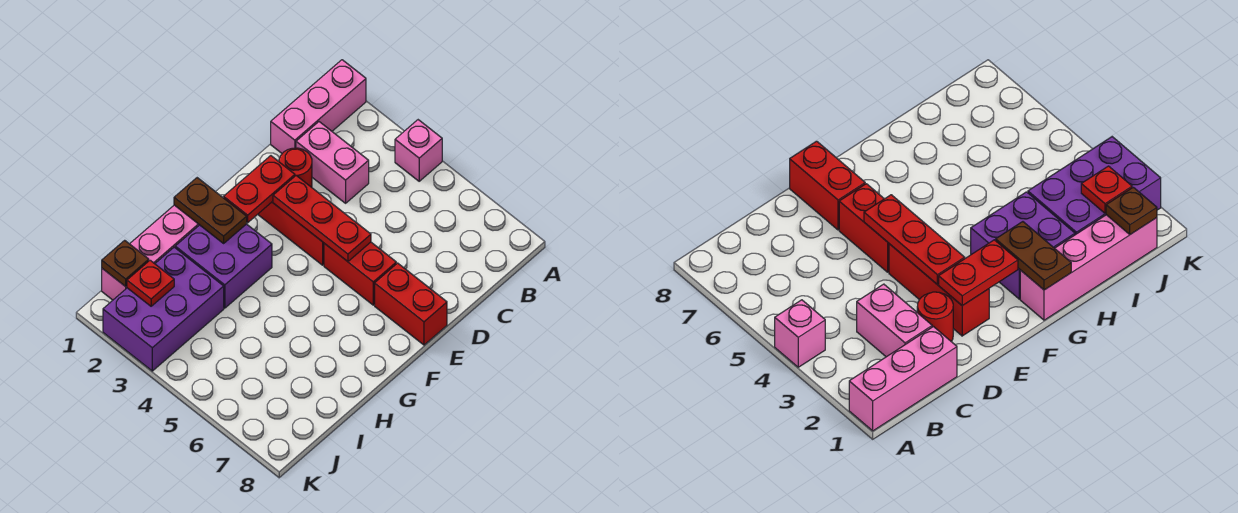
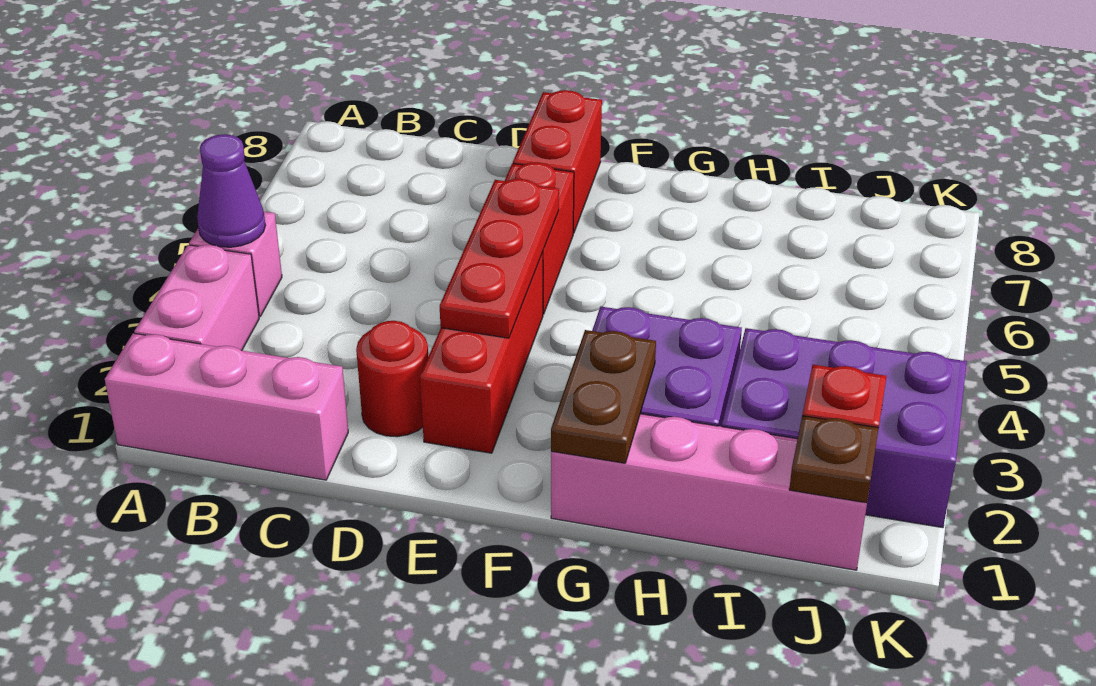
none -> purple cone A4 level 2
pink brick C2:C3 level 1 -> pink brick A2:A3 level 1
red plate E2:F2 level 2 -> none

